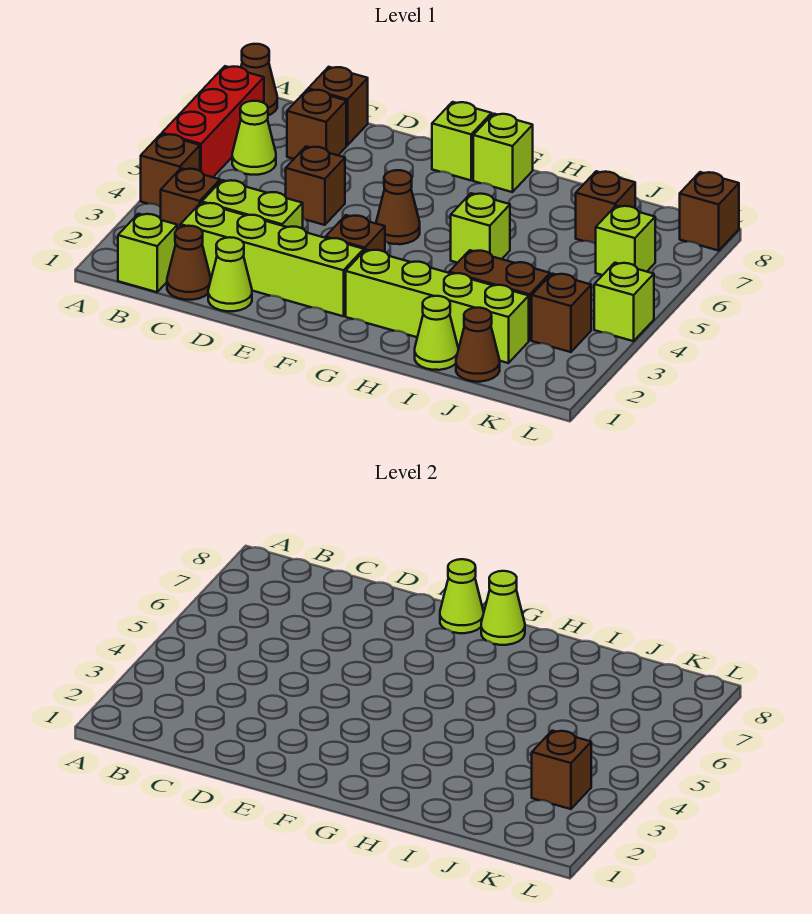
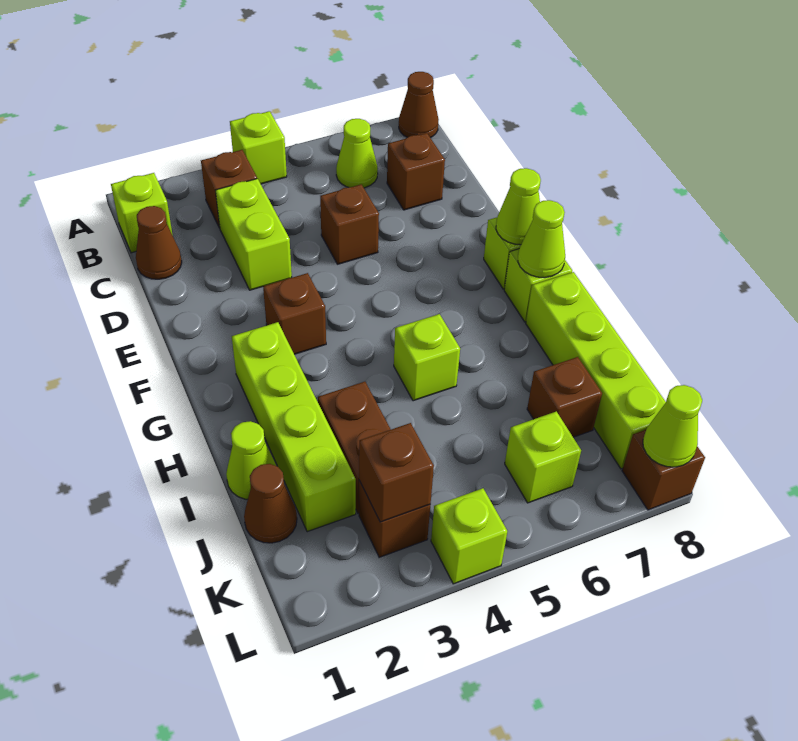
brown brick A4 level 1 -> lime brick A4 level 1
red brick A5:A7 level 1 -> none
lime brick C2:F2 level 1 -> lime brick H8:K8 level 1
brown brick C8 level 1 -> none
lime cone D1 level 1 -> lime cone L8 level 2
brown cone F5 level 1 -> none

